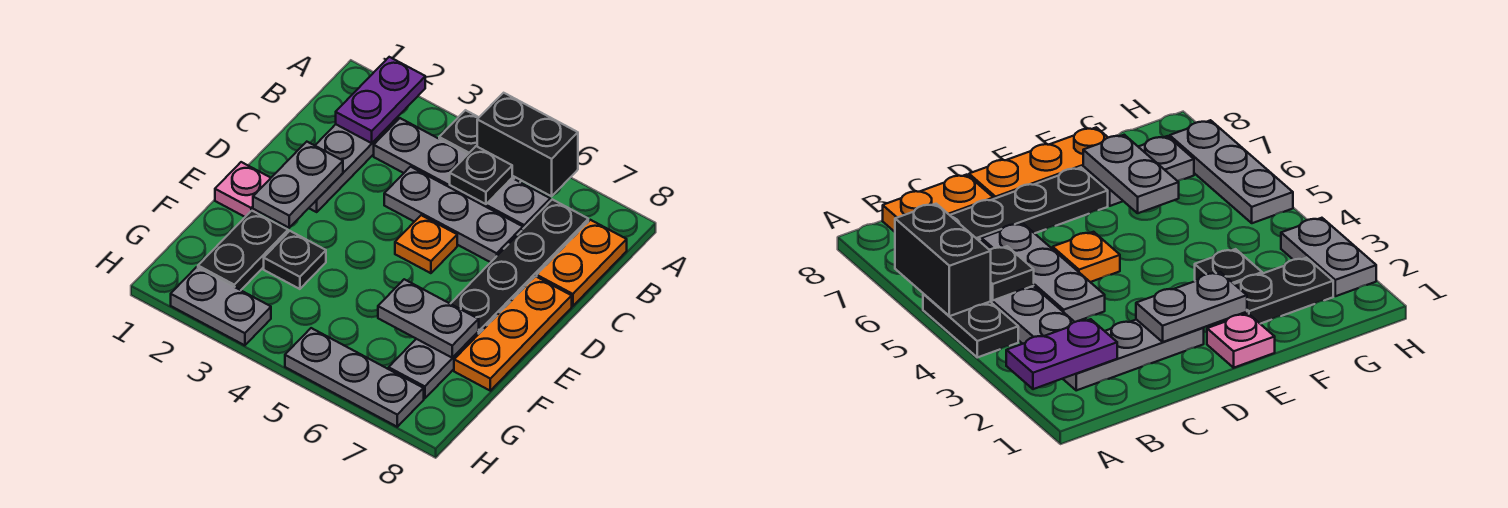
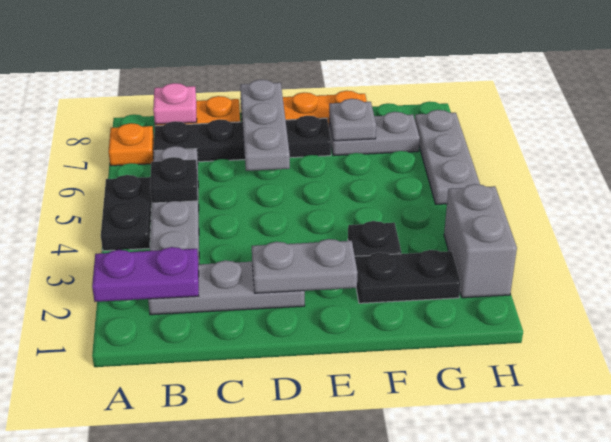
black brick A5:A6 level 2 -> none
grey plate C4:C6 level 1 -> grey plate D6:D8 level 2
orange plate D5 level 1 -> orange plate A7 level 1
pink plate E1 level 1 -> pink plate B8 level 2
grey plate F6:F7 level 2 -> grey plate F7 level 2
grey plate H2:H3 level 1 -> grey brick H2:H3 level 1

